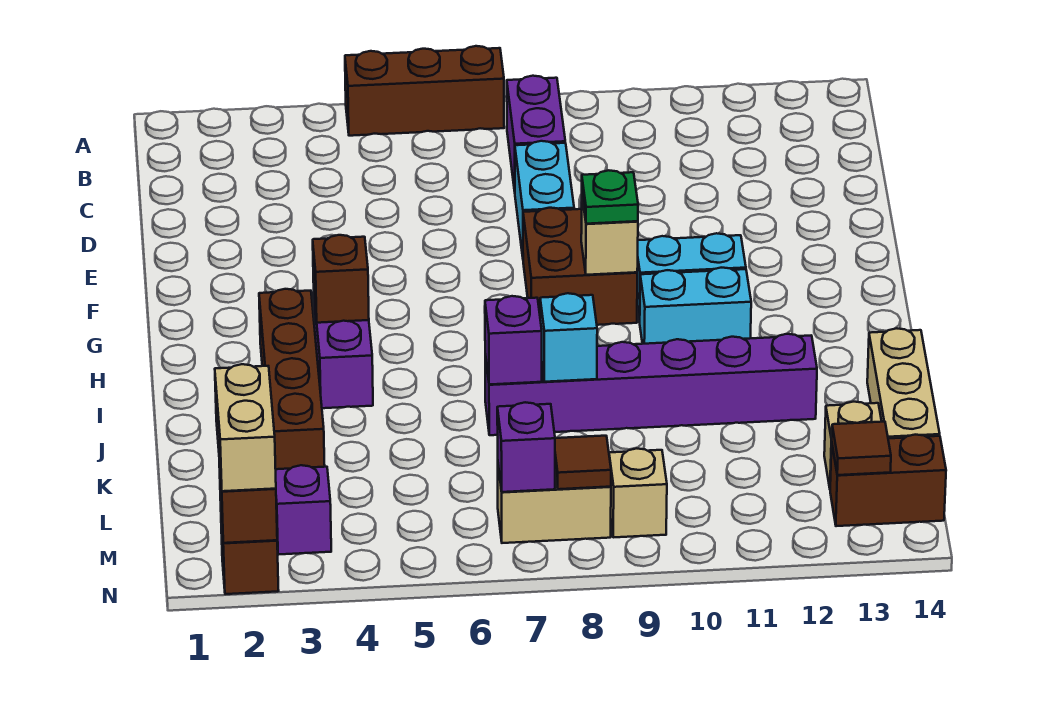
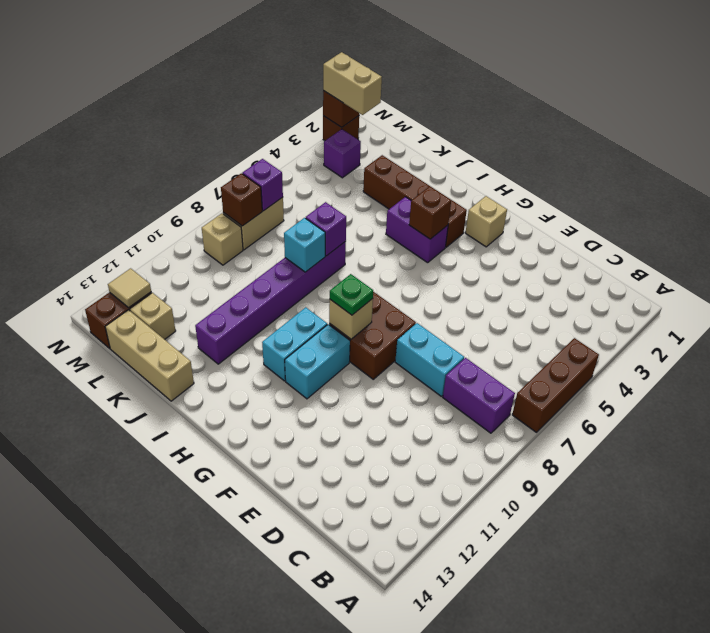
none -> tan brick G2 level 1
brown tile M8 level 2 -> brown brick M8 level 2
brown tile M13 level 2 -> tan tile M13 level 2

